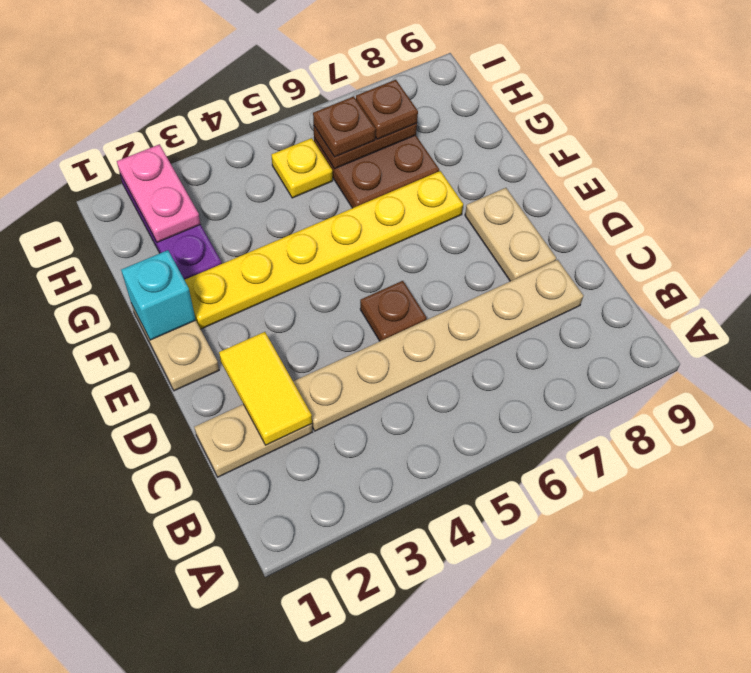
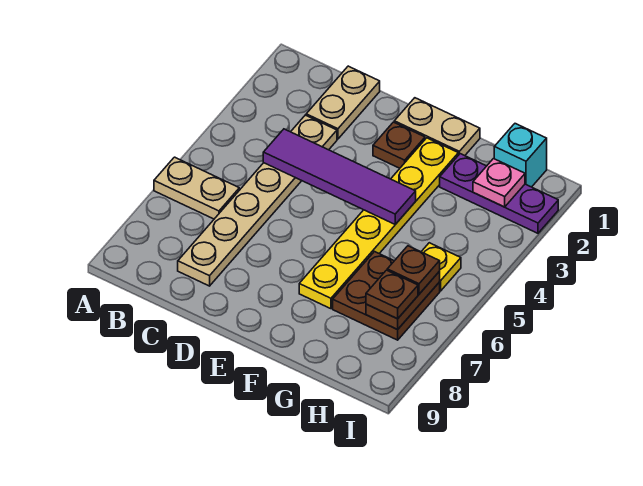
yellow tile C2:D2 level 2 -> none
none -> purple tile C4:F4 level 2
brown plate D5 level 1 -> brown plate E2 level 1
tan plate D8:E8 level 1 -> tan plate A6:B6 level 1
cyan brick F1 level 2 -> cyan brick H1 level 1
pink plate H2:I2 level 2 -> pink plate H2 level 2

